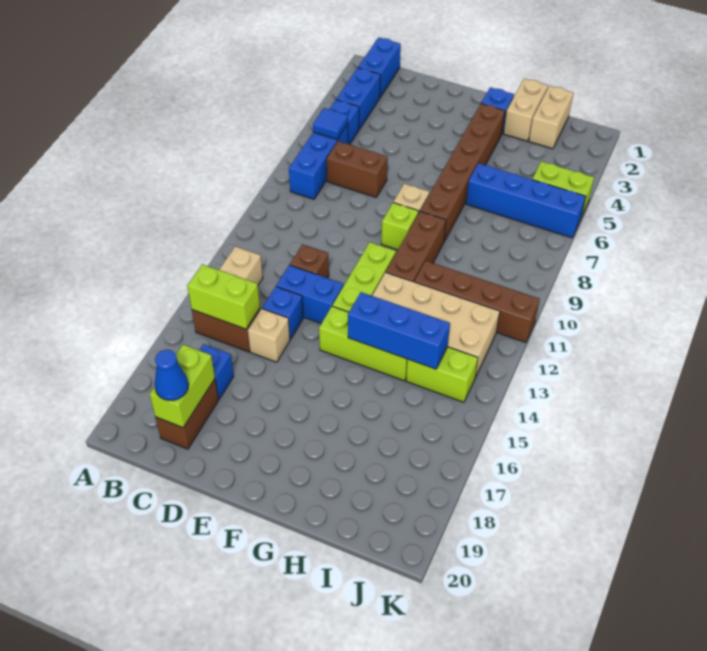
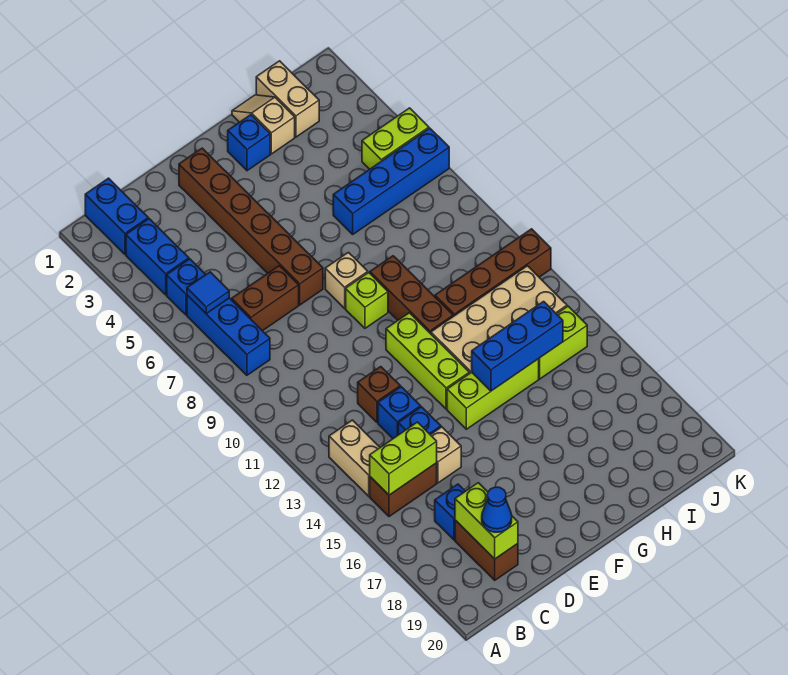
blue brick D13:E13 level 1 -> blue brick D13 level 1
brown brick G3:G8 level 1 -> brown brick E2:E7 level 1
tan brick H1:H2 level 1 -> tan slope H1:H2 level 1 top 2

